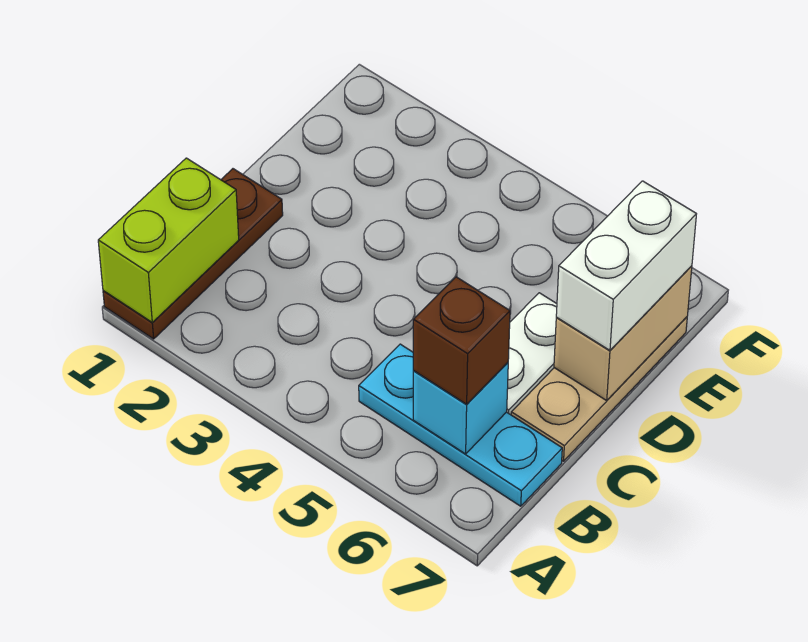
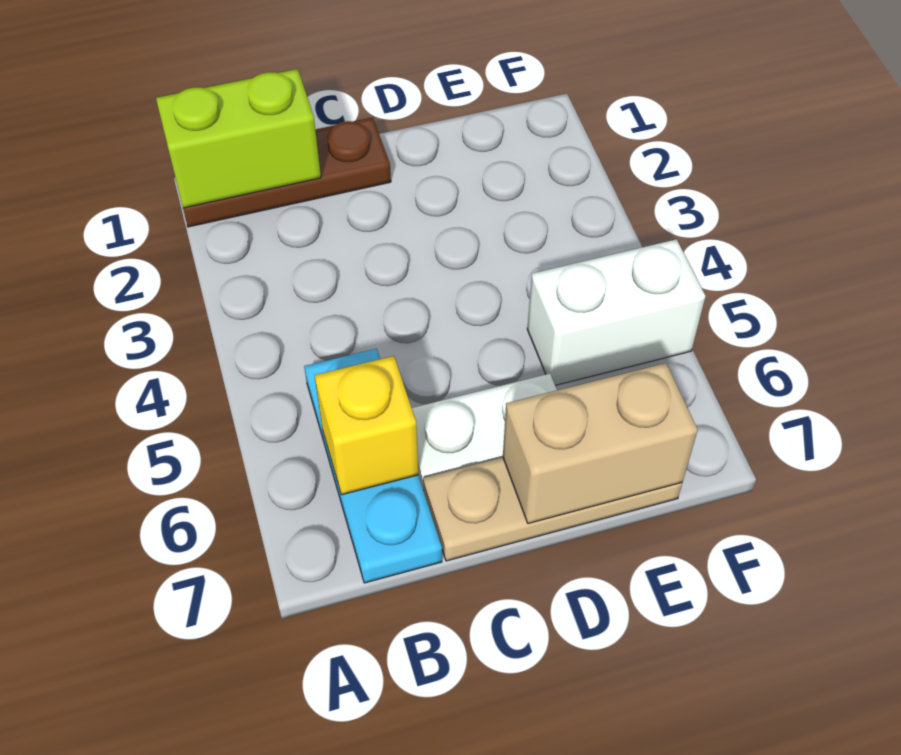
cyan brick B6 level 2 -> yellow brick B6 level 2
brown brick B6 level 3 -> none
white brick D7:E7 level 3 -> white brick E5:F5 level 1

